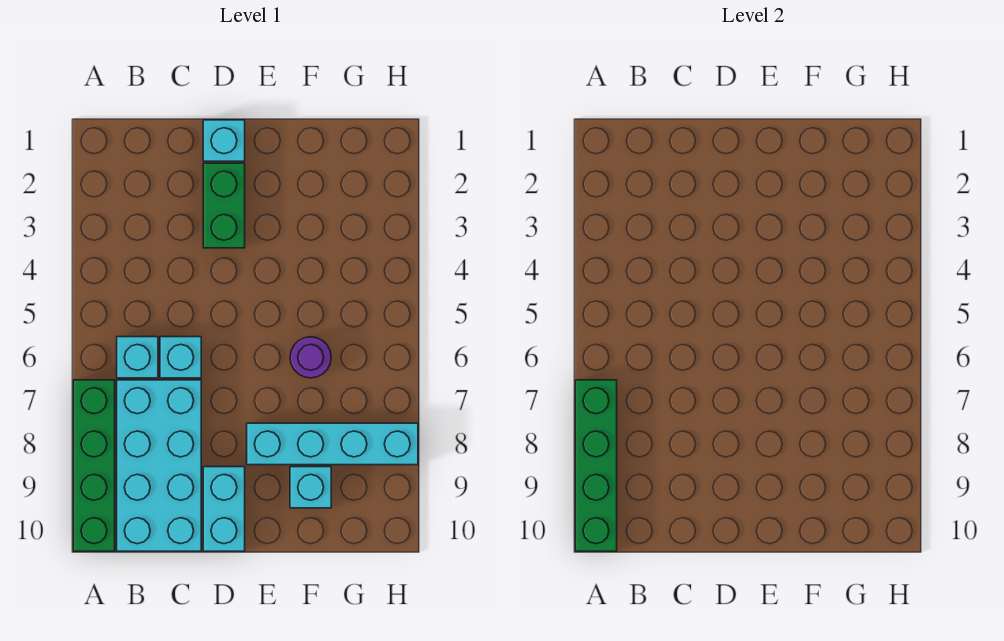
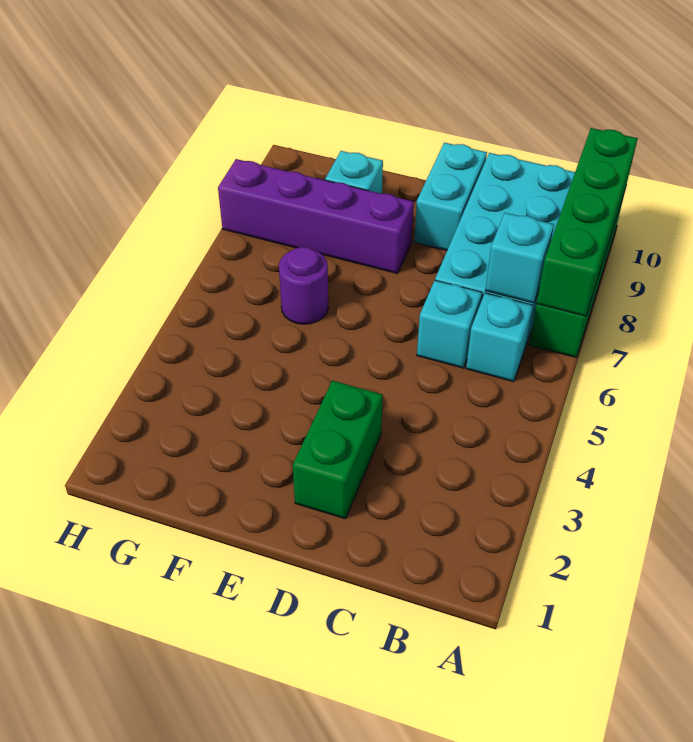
cyan brick D1 level 1 -> cyan brick B7 level 2
cyan brick E8:H8 level 1 -> purple brick E8:H8 level 1

